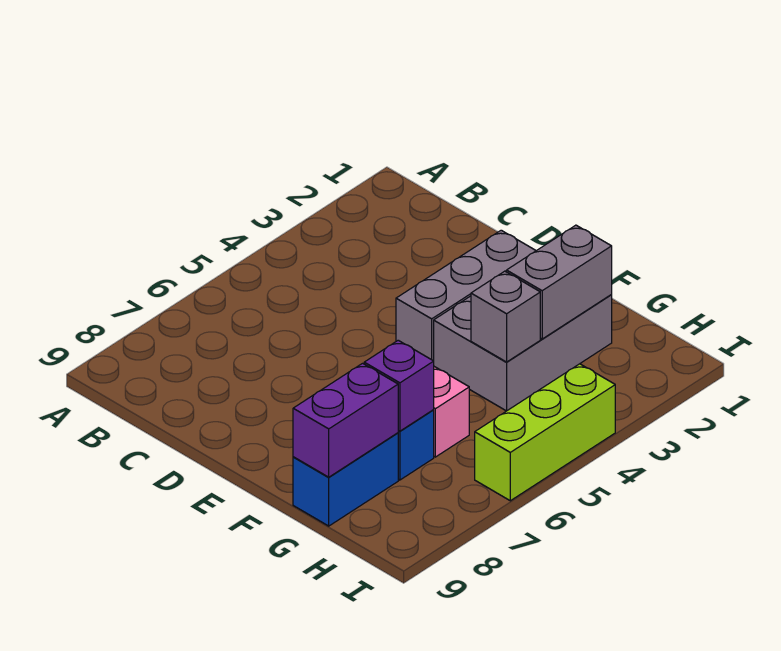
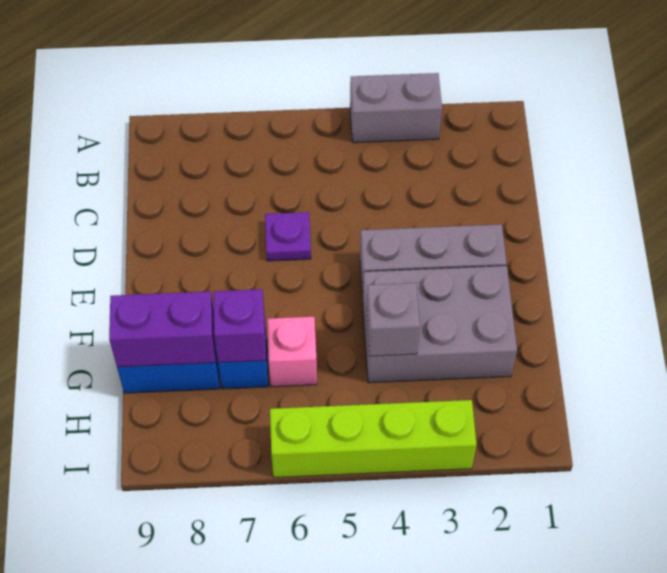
none -> purple plate D6 level 1
grey brick G2:G3 level 2 -> grey brick A3:A4 level 1
lime brick I4:I6 level 1 -> lime brick I3:I6 level 1

